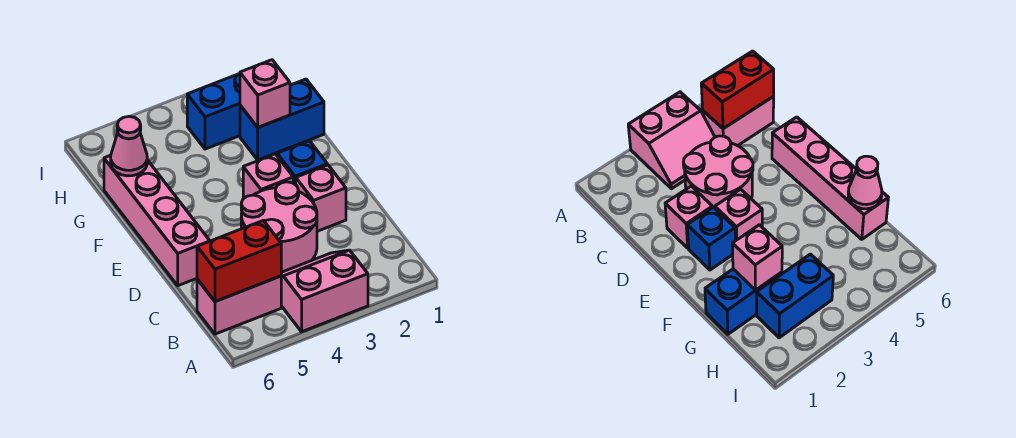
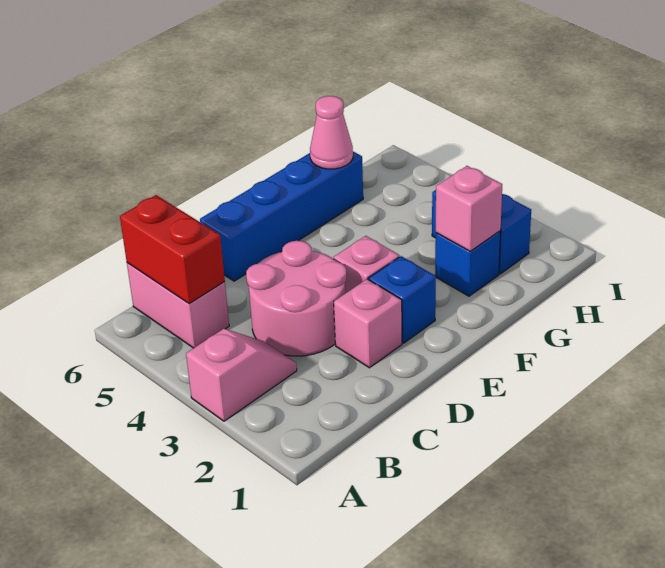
pink slope A3:B4 level 1 top A -> pink slope A3:B3 level 1 top A
pink brick D6:G6 level 1 -> blue brick D6:G6 level 1
blue brick G1:G2 level 1 -> blue brick G2 level 1

